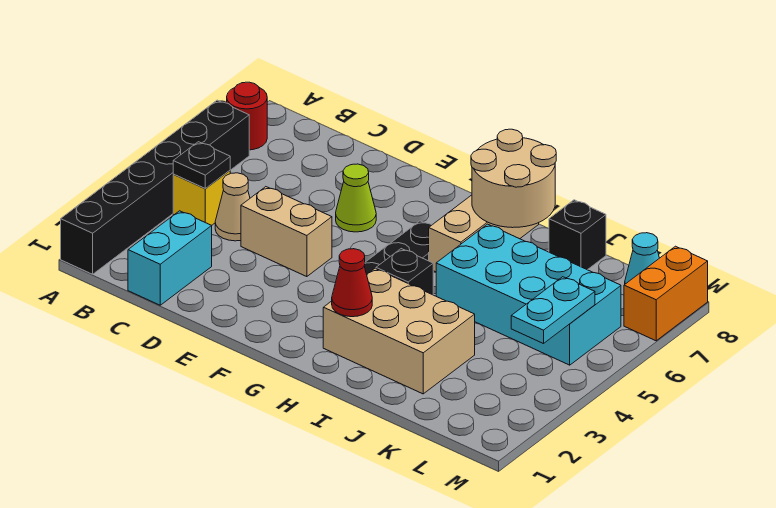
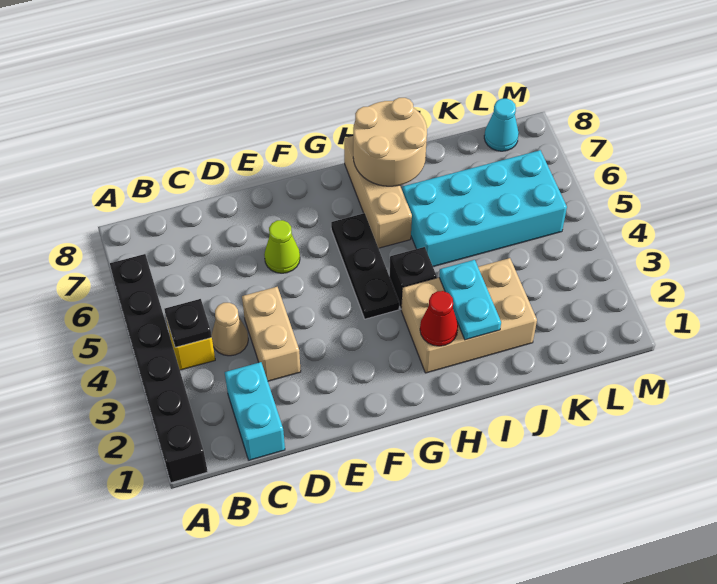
red round brick A7 level 1 -> none
tan brick D4:E4 level 1 -> tan brick D3:D4 level 1
black brick J8 level 1 -> none
cyan plate L4:L5 level 2 -> cyan plate I2:I3 level 2
orange brick M7:M8 level 1 -> none

